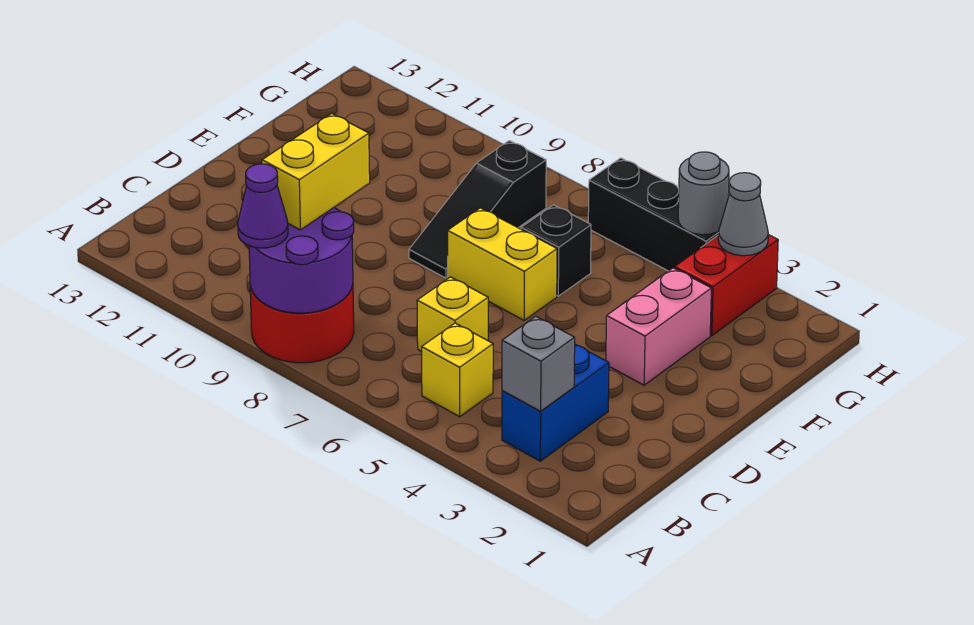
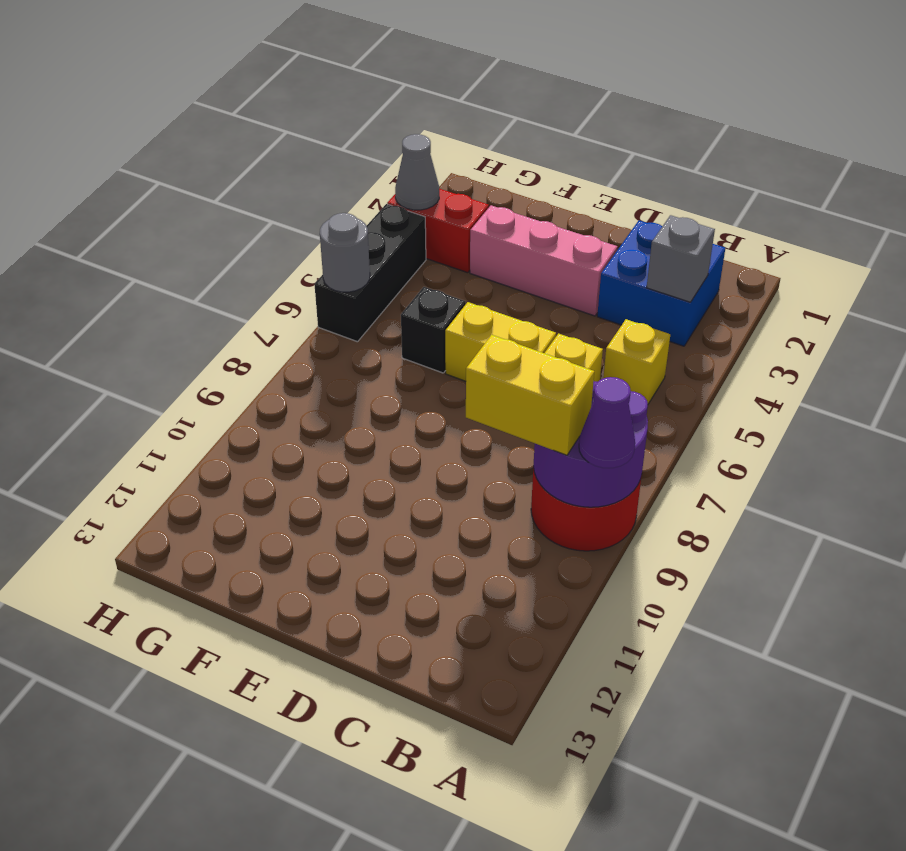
blue brick B3:C3 level 1 -> blue brick B2:C3 level 1
pink brick E3:F3 level 1 -> pink brick D3:F3 level 1
yellow brick E6:E7 level 1 -> yellow brick D6:E6 level 1
black slope E8:G8 level 1 top G -> none
grey round brick H4 level 2 -> grey round brick H6 level 2

